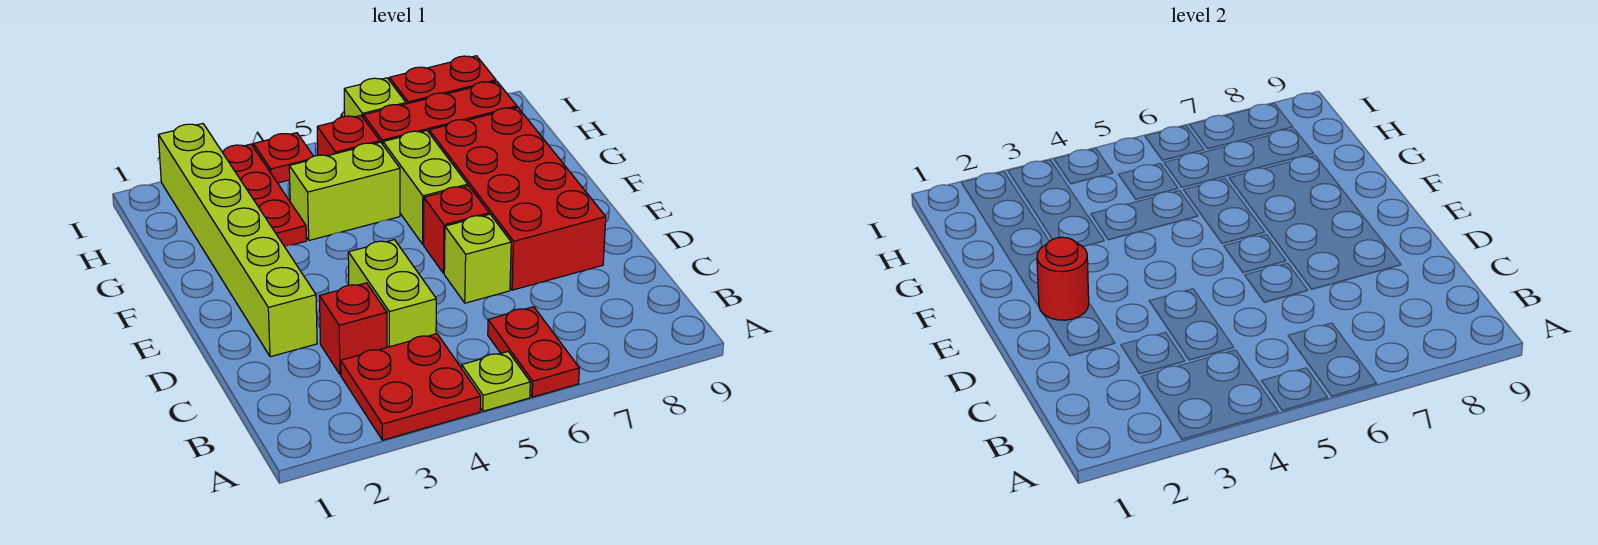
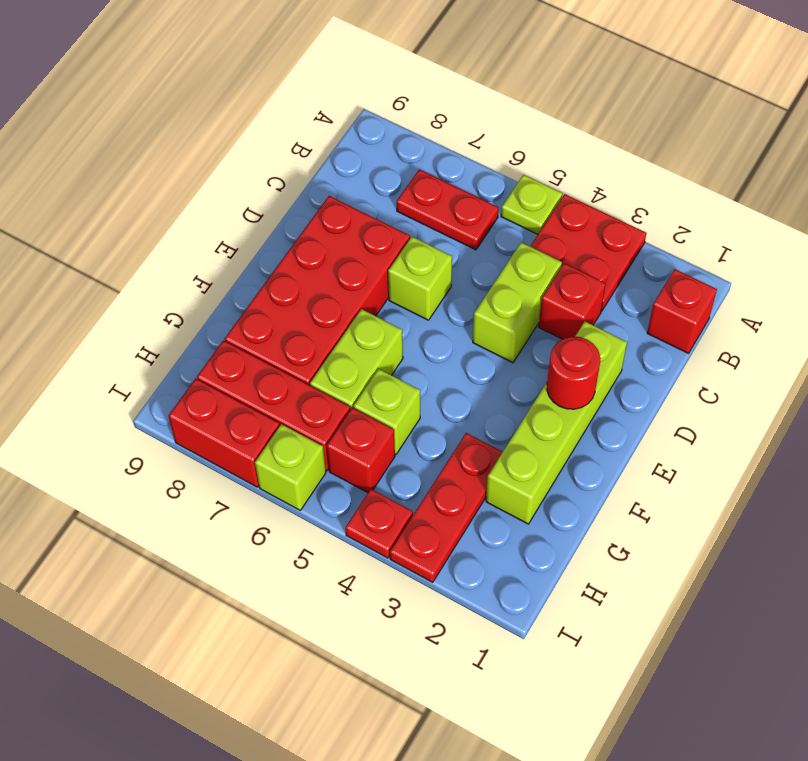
red plate A6:B6 level 1 -> red plate B6:B7 level 1
lime brick D2:I2 level 1 -> lime brick D2:G2 level 1
red brick E6 level 1 -> red brick B1 level 1
lime brick G4:G5 level 1 -> lime brick G5 level 1

